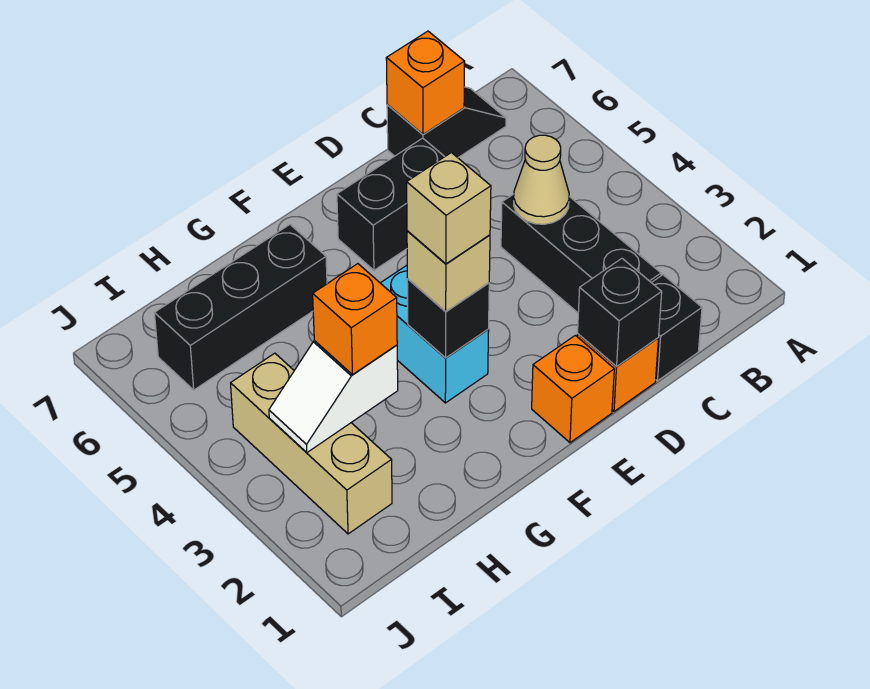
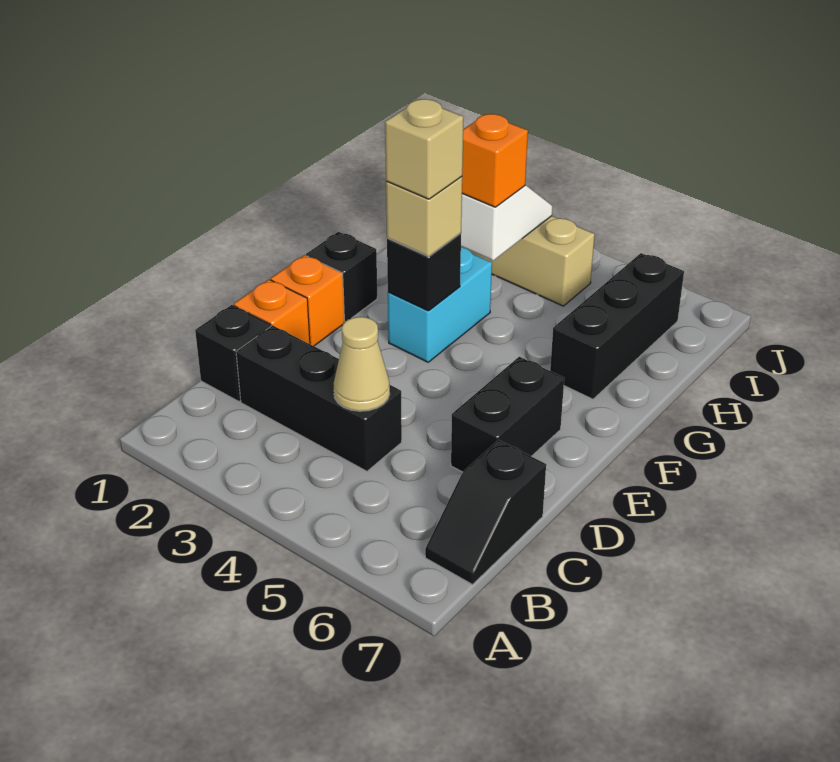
orange brick C7 level 2 -> none
black brick D1 level 2 -> black brick F1 level 1
cyan brick F3:F4 level 1 -> cyan brick F3:G3 level 1

